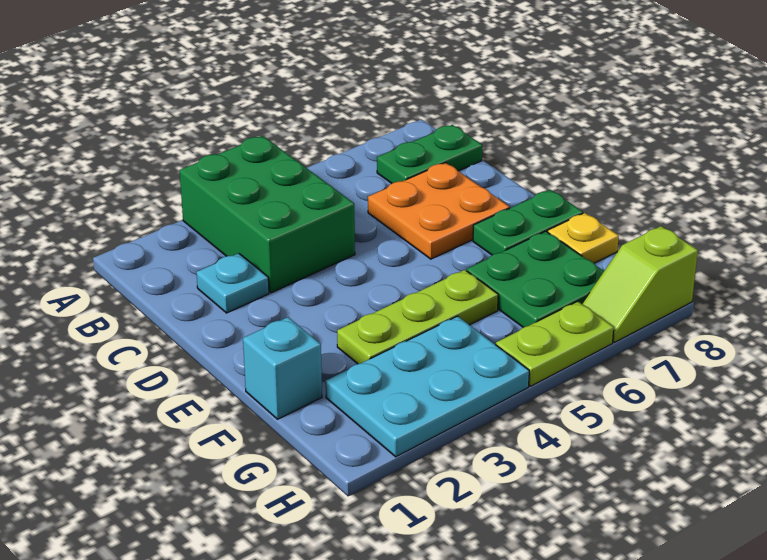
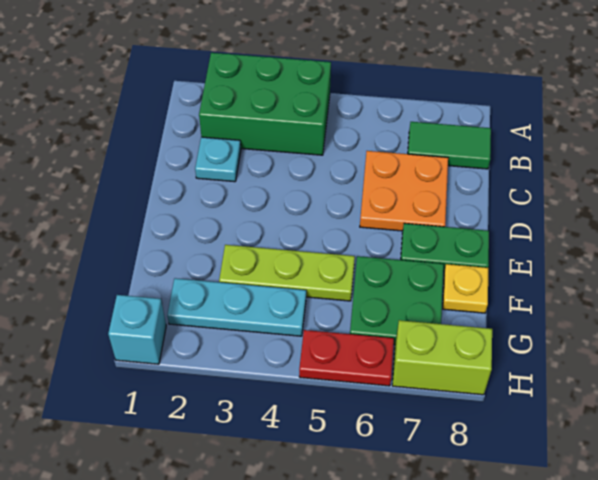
green brick A3:C4 level 1 -> green brick A2:B4 level 1
green plate B7:B8 level 1 -> green tile B7:B8 level 1
cyan brick F1 level 1 -> cyan brick H1 level 1
cyan plate G2:H4 level 1 -> cyan plate G2:G4 level 1
lime plate H5:H6 level 1 -> red plate H5:H6 level 1
lime slope H7:H8 level 1 top 8 -> lime brick H7:H8 level 1

